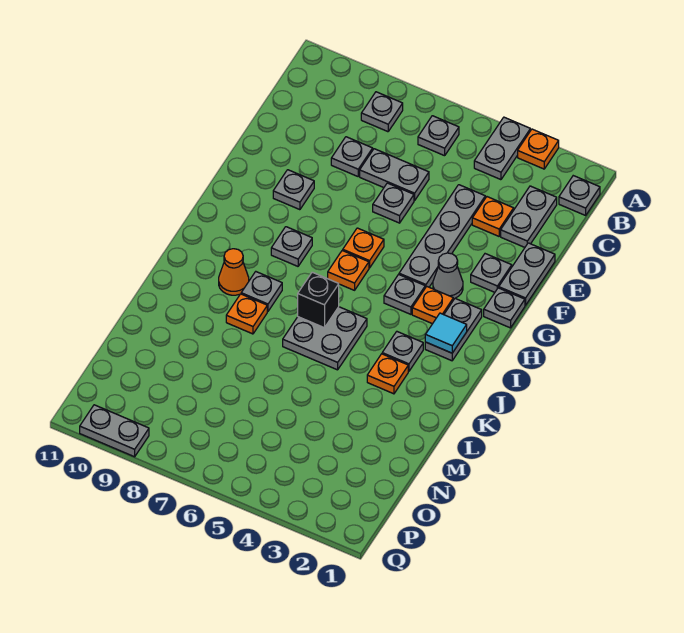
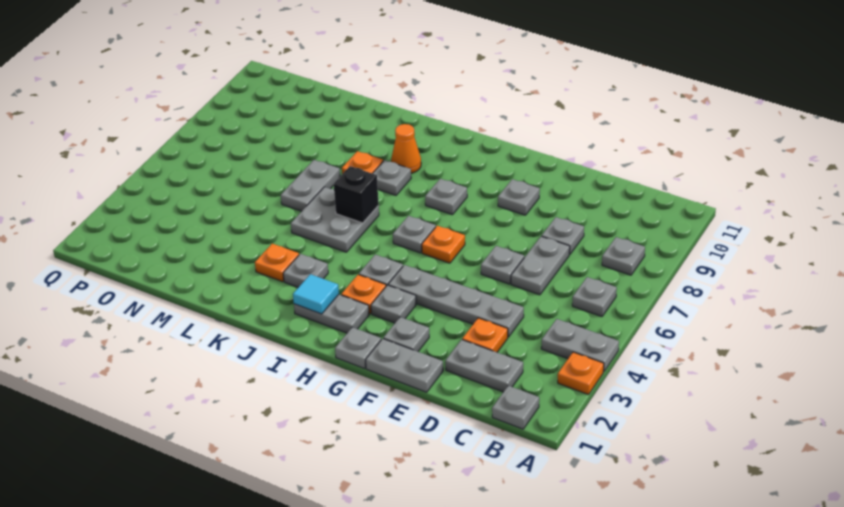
grey cone G3 level 1 -> grey plate G3 level 1
orange plate H6 level 1 -> grey plate H6 level 1
grey plate Q9:Q10 level 1 -> grey plate L6:L7 level 1

